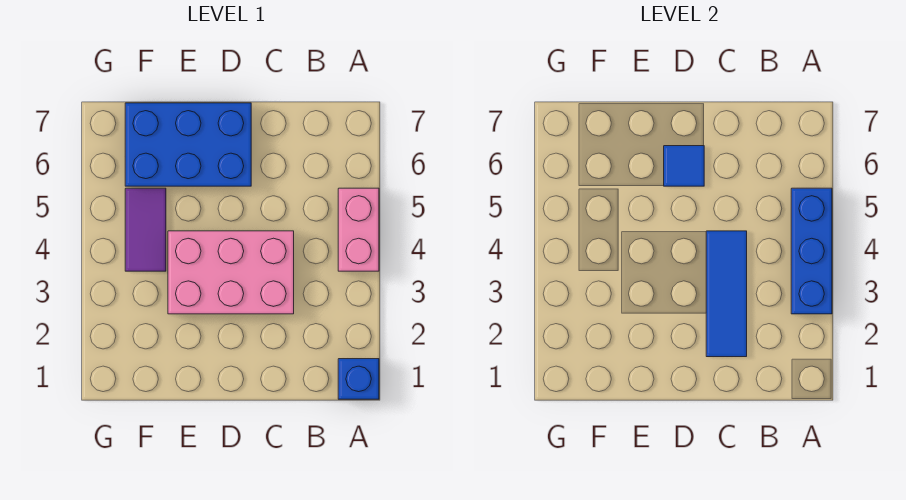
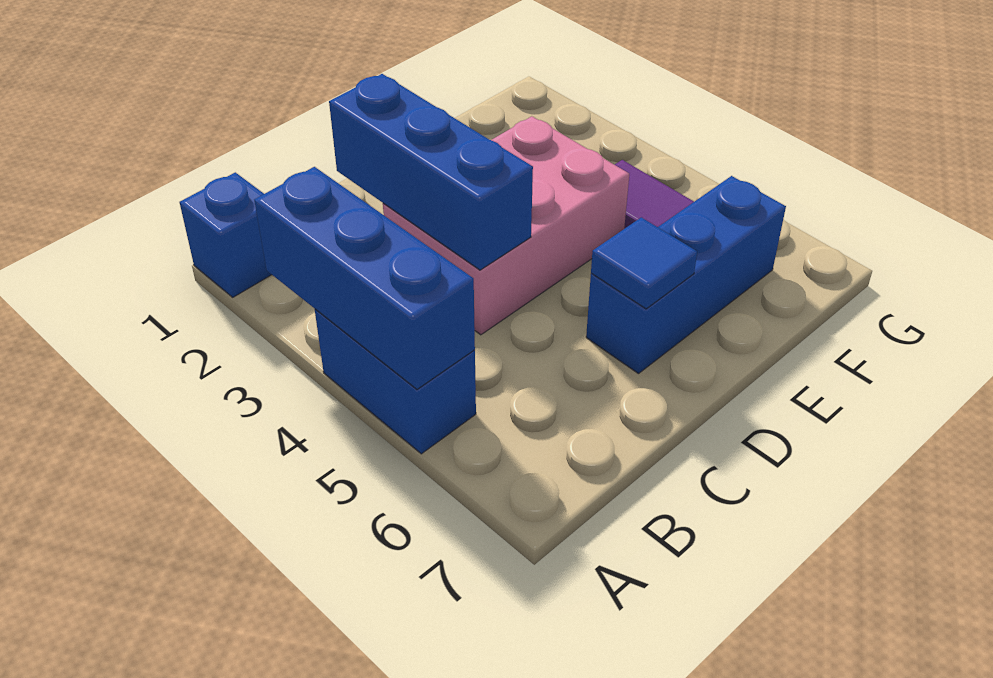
pink brick A4:A5 level 1 -> blue brick A4:A5 level 1
blue tile C2:C4 level 2 -> blue brick C2:C4 level 2
blue brick D6:F7 level 1 -> blue brick D6:F6 level 1

